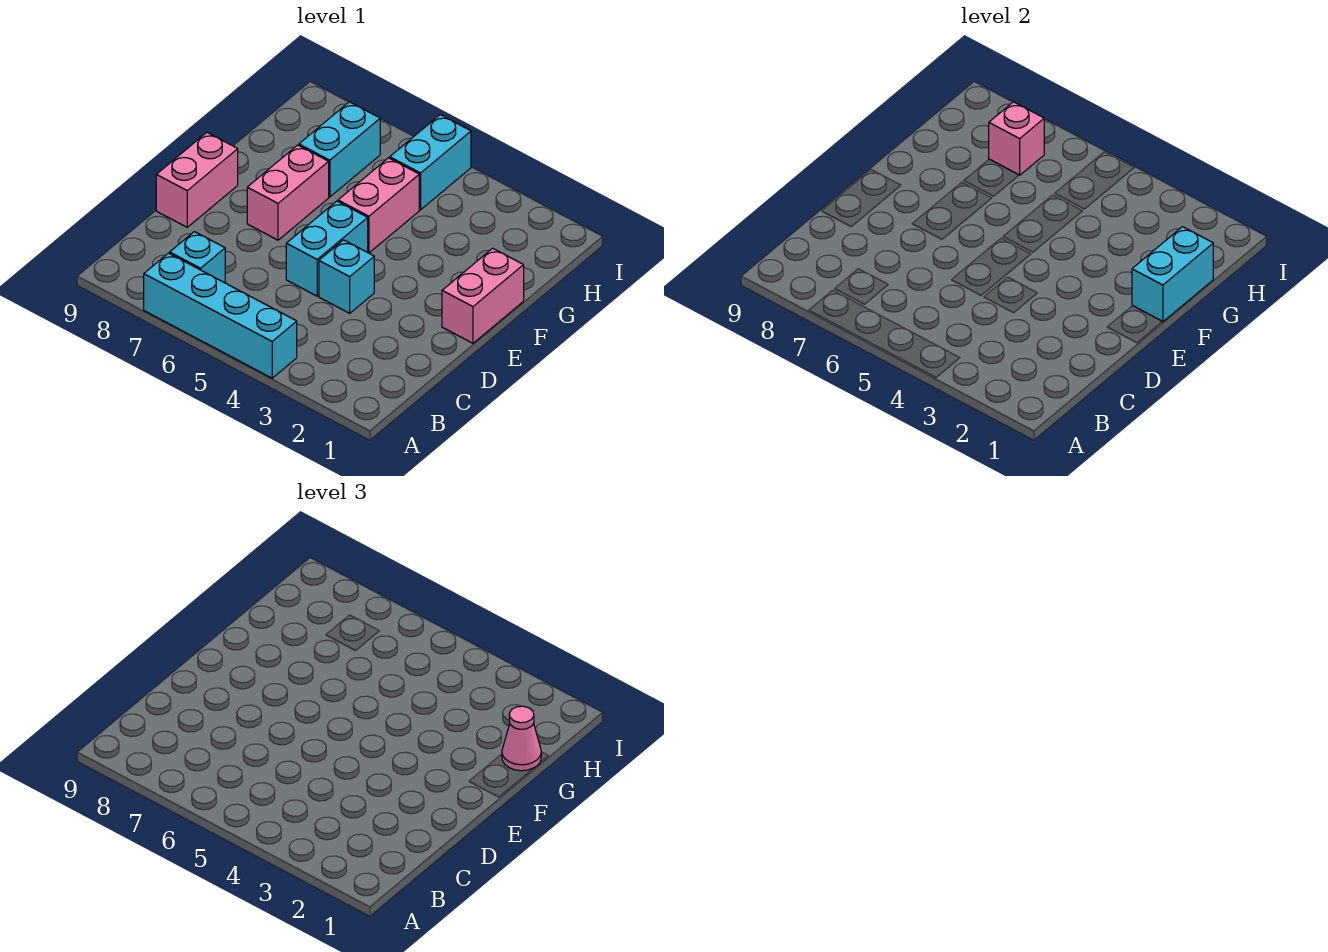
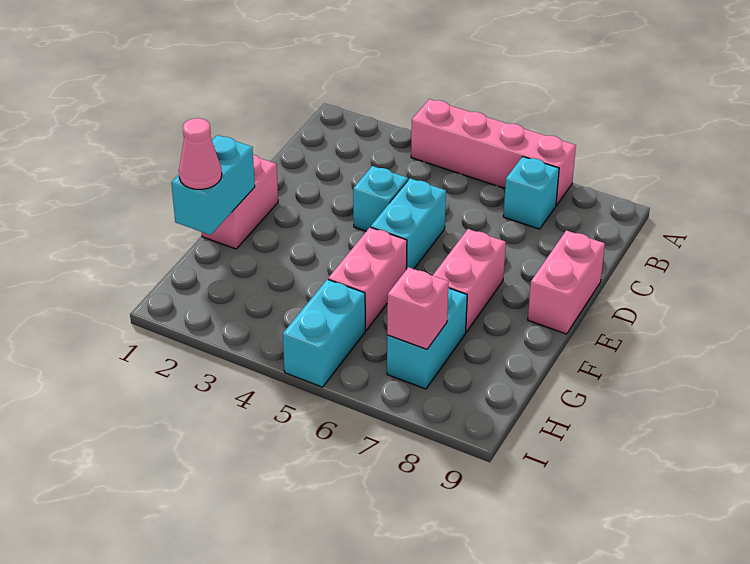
cyan brick A4:A7 level 1 -> pink brick A4:A7 level 1

